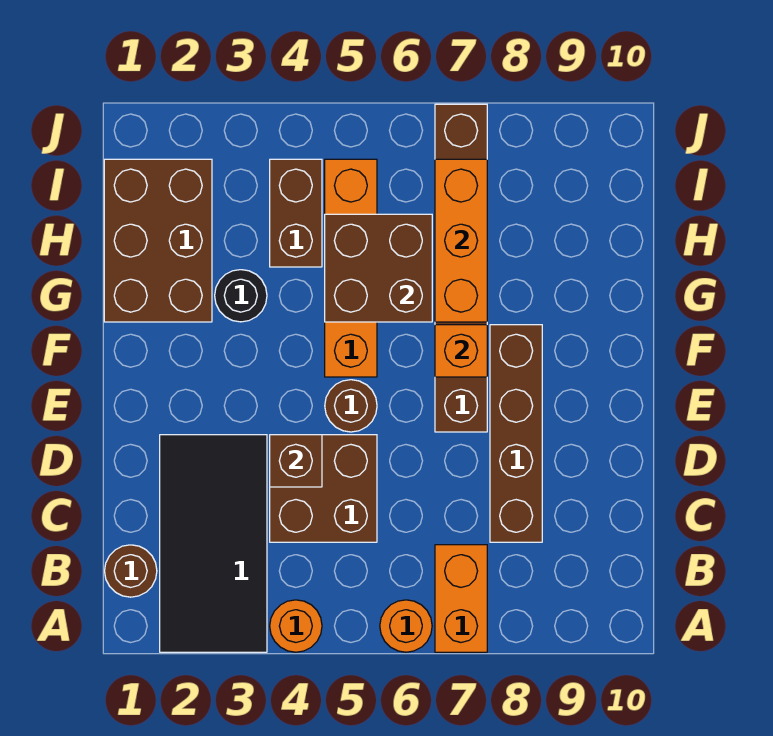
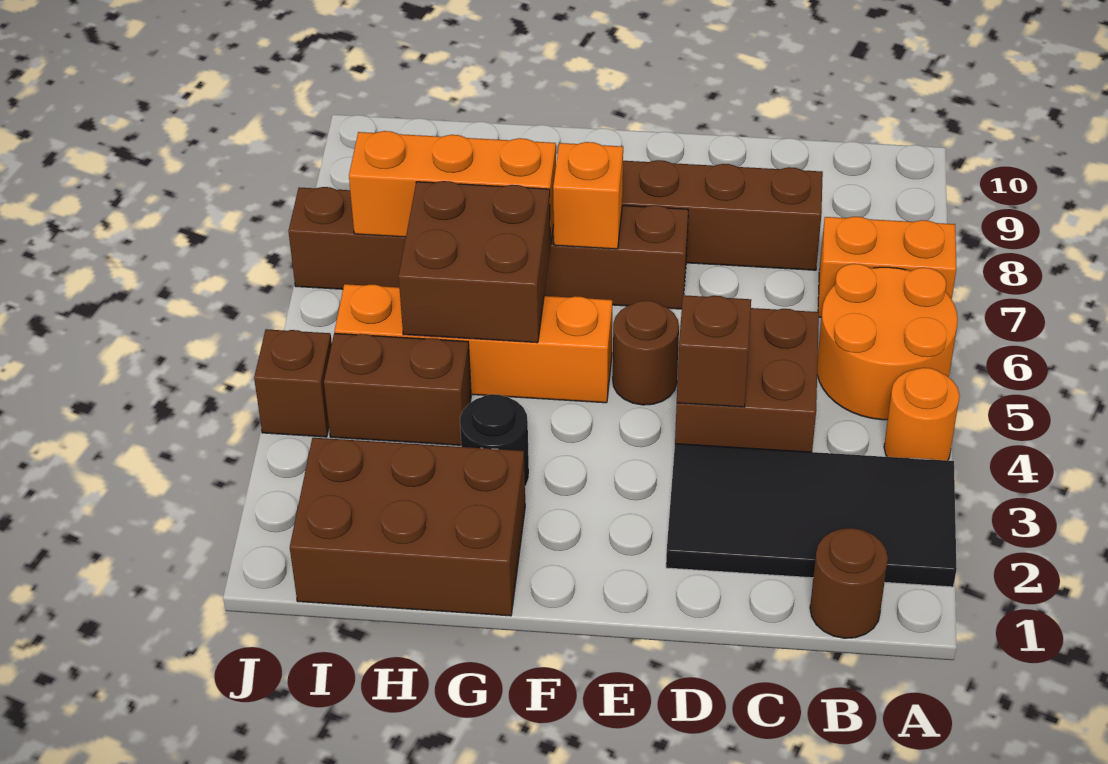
orange round brick A6 level 1 -> orange round brick A5:B6 level 1
none -> brown brick J4 level 1

